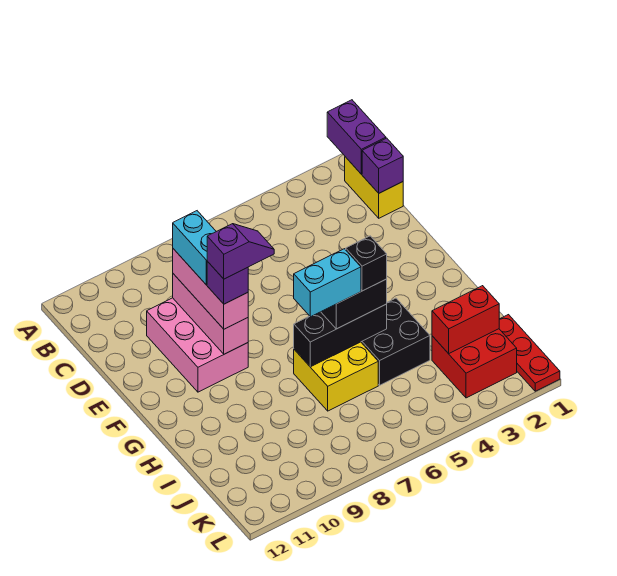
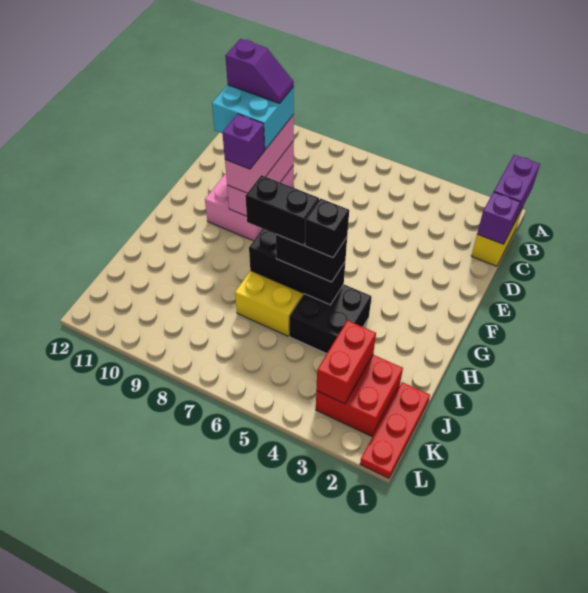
cyan brick D9:E9 level 4 -> cyan brick D9:E10 level 4
purple slope F8:F9 level 5 top 9 -> purple slope D9:D10 level 5 top 10
cyan brick H6:H7 level 4 -> black brick H6:H7 level 4
red brick J2:J3 level 2 -> red brick J3:K3 level 2

